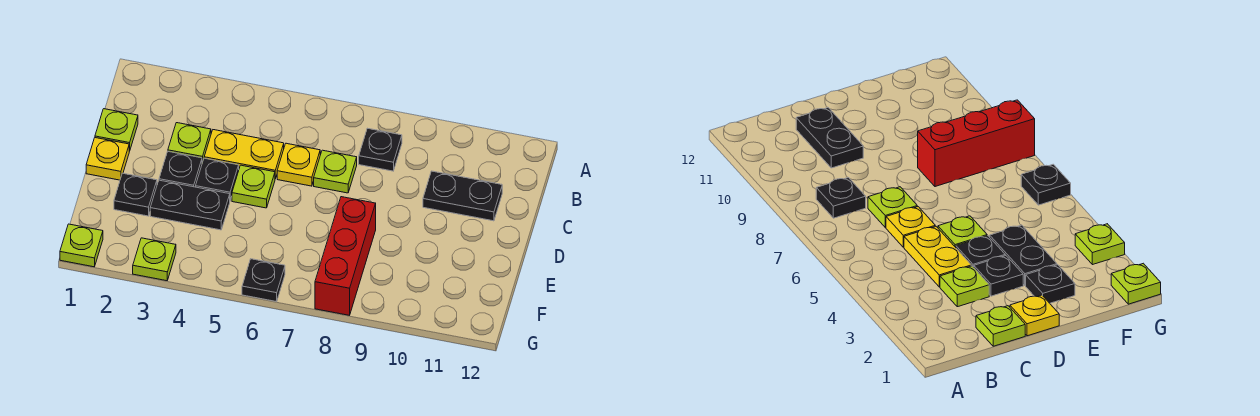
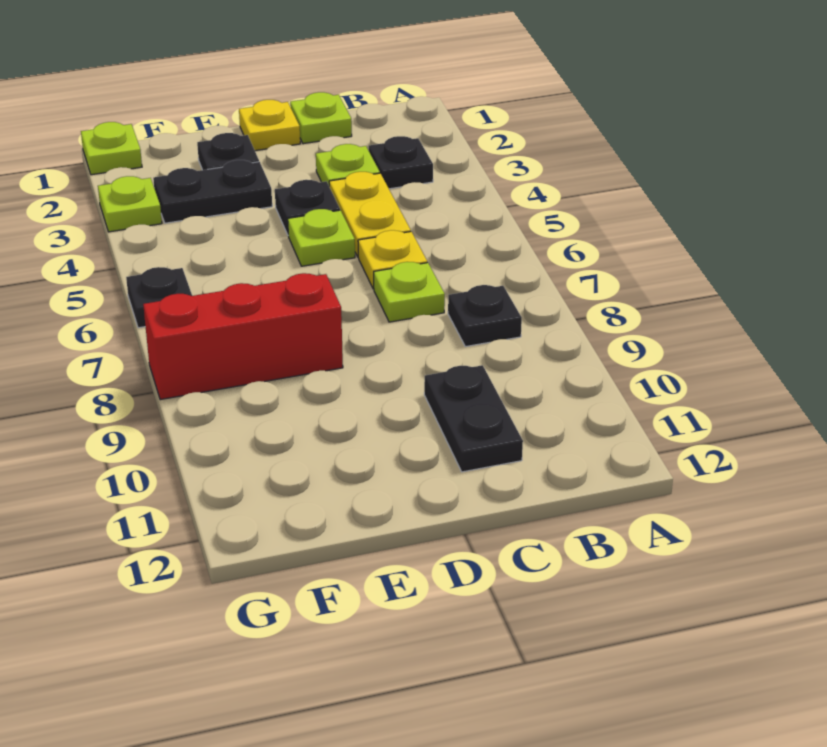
black plate D3 level 1 -> black plate B3 level 1
black plate E3:E4 level 1 -> black plate E3:F3 level 1

